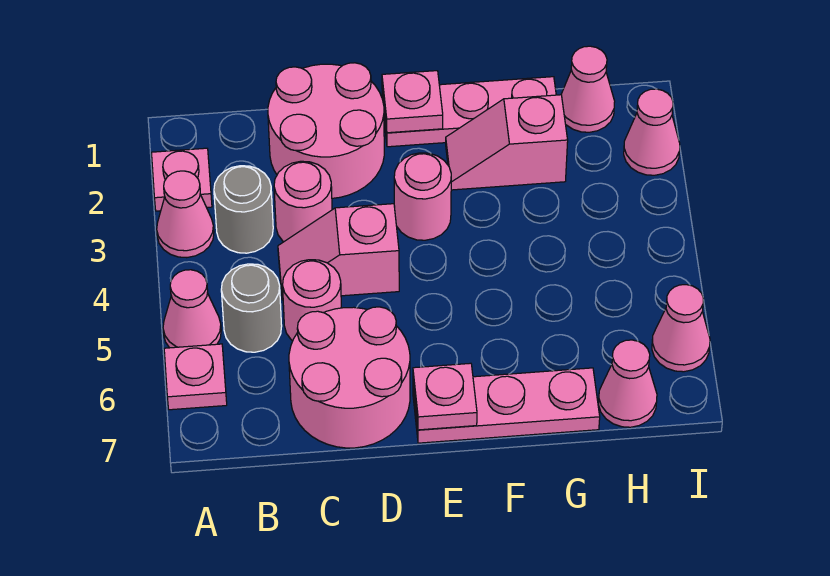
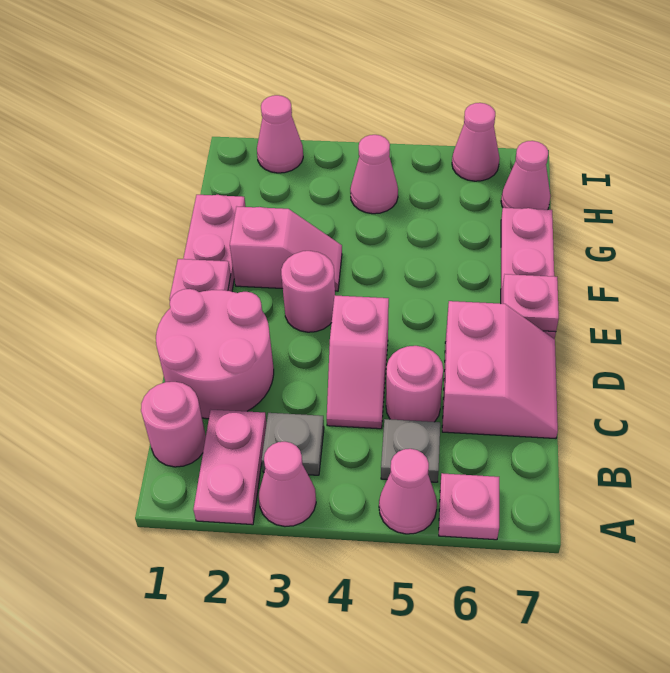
pink plate A2 level 1 -> pink plate A2:B2 level 1
grey round brick B3 level 1 -> grey plate B3 level 1
grey round brick B5 level 1 -> grey plate B5 level 1
pink round brick C3 level 1 -> pink round brick B1 level 1
pink round brick C6:D7 level 1 -> pink slope C6:D7 level 1 top 6
pink slope F2:G2 level 1 top G -> pink slope F2:F3 level 1 top 2
pink cone H1 level 1 -> pink cone H4 level 1

